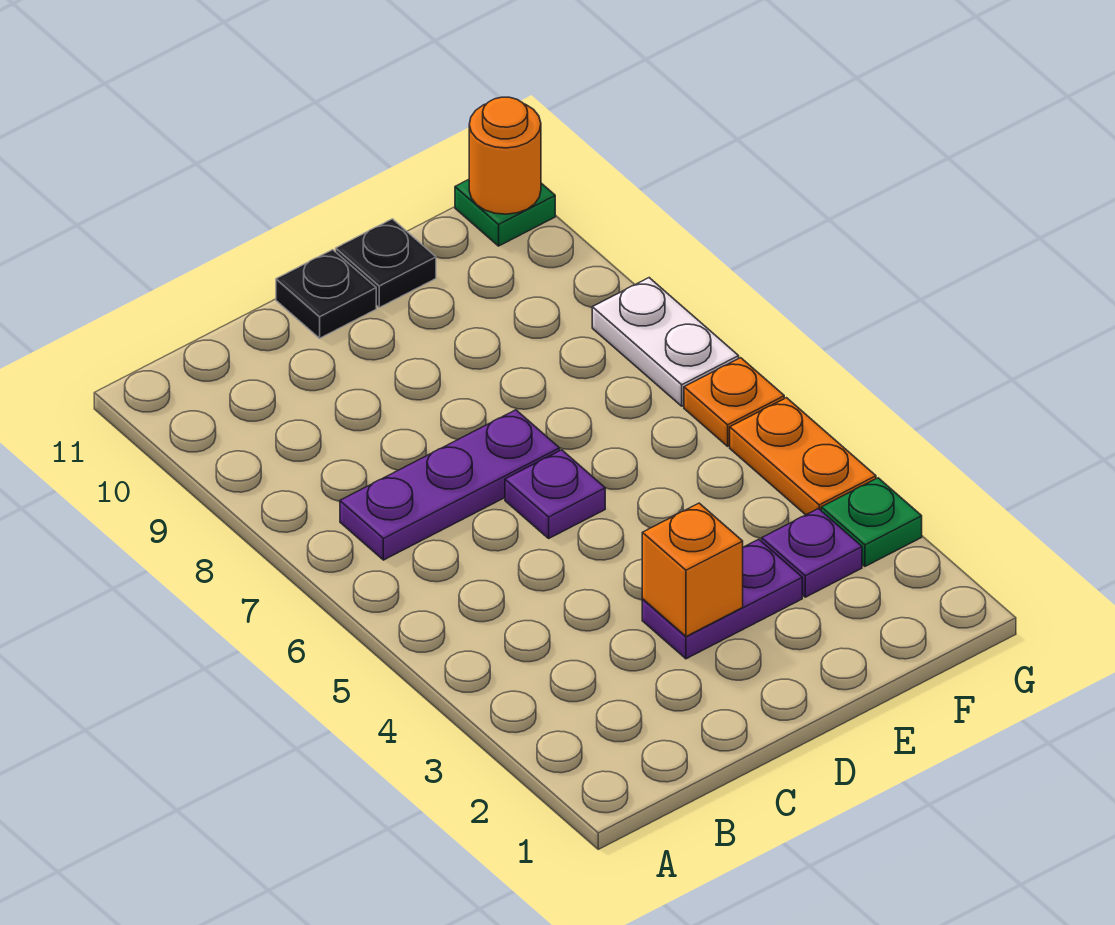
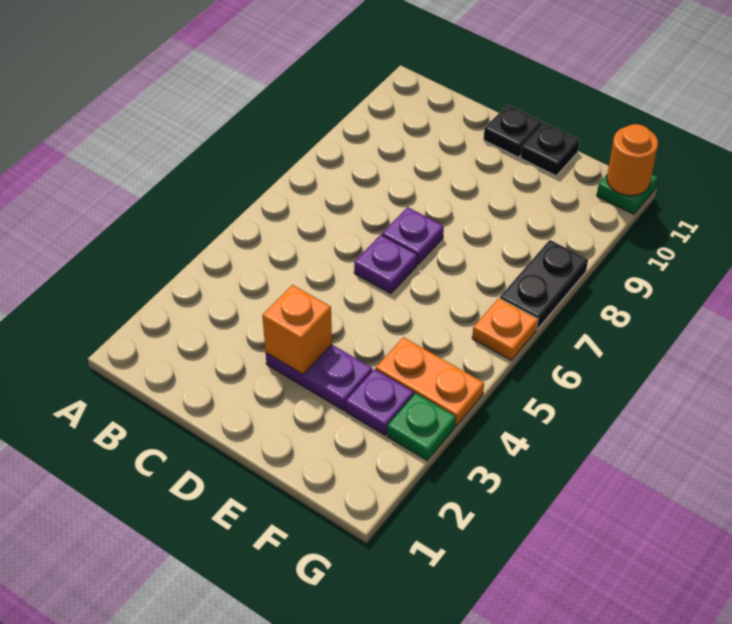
purple plate B7:D7 level 1 -> purple plate D7 level 1
orange plate G4:G5 level 1 -> orange plate F4:G4 level 1
white plate G7:G8 level 1 -> black plate G7:G8 level 1

